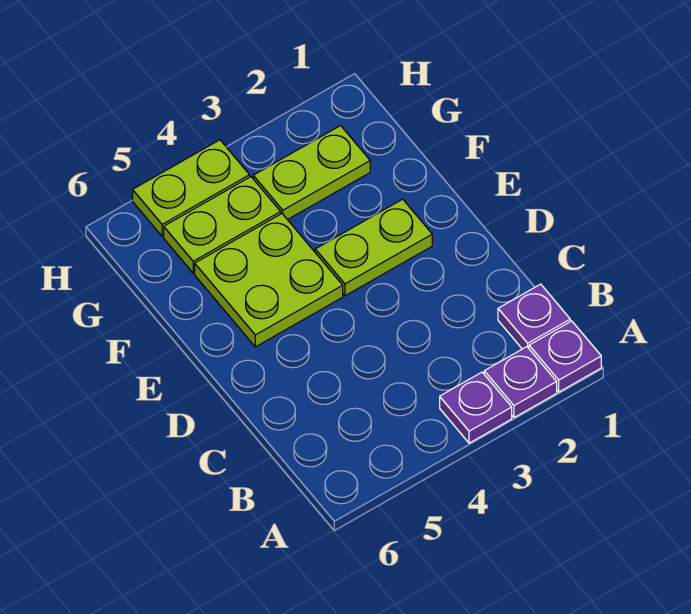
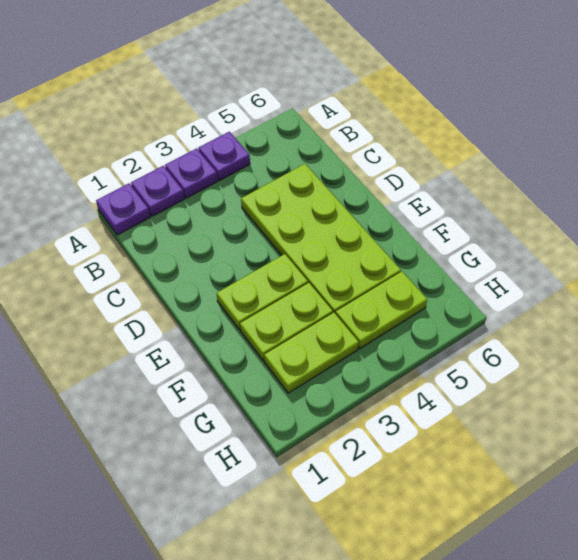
purple plate B1 level 1 -> purple plate A4 level 1
lime plate E4:F5 level 1 -> lime plate C4:F5 level 1
lime plate H4:H5 level 1 -> lime plate F2:F3 level 1

